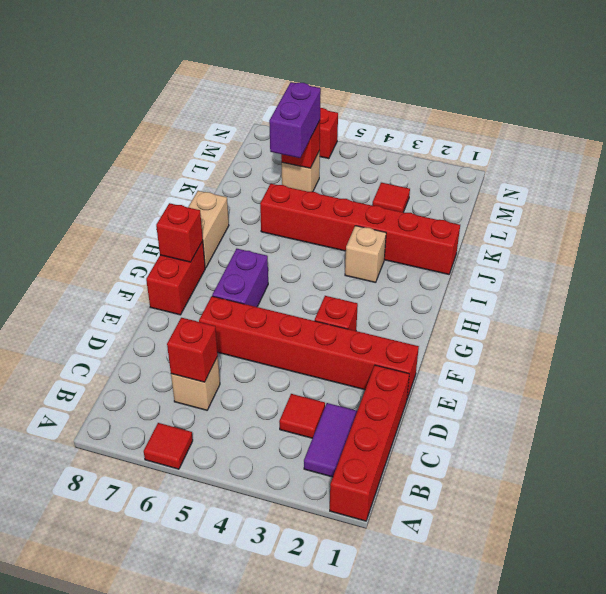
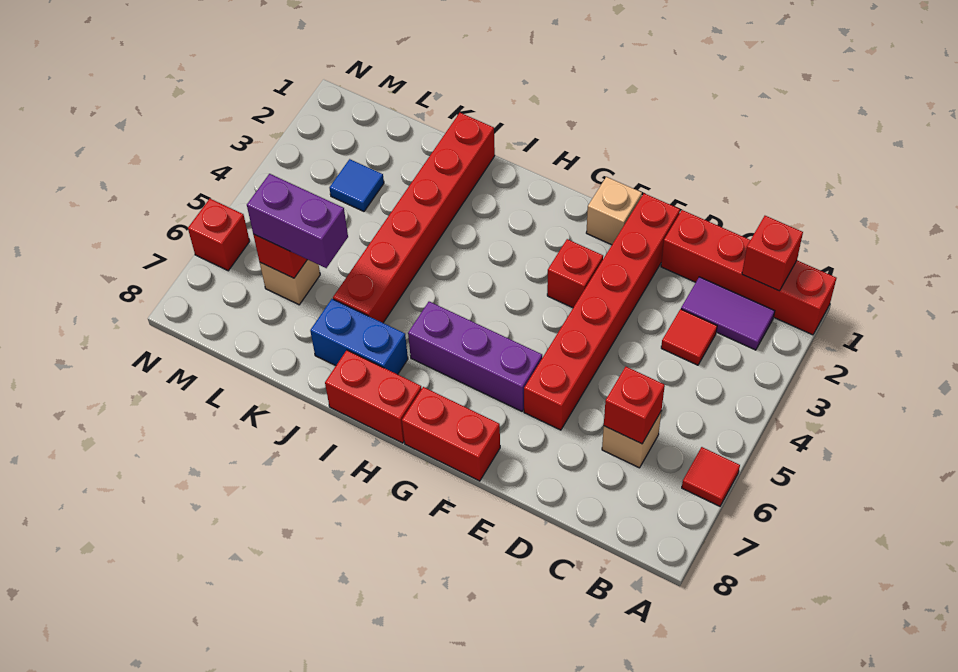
purple brick F6:G6 level 1 -> purple brick F6:H6 level 1
red brick G8 level 2 -> red brick B1 level 2
tan brick H8:I8 level 1 -> red brick H8:I8 level 1
tan brick I3 level 1 -> tan brick F1 level 1
none -> blue brick I7:J7 level 1
red tile L3 level 1 -> blue tile L3 level 1

